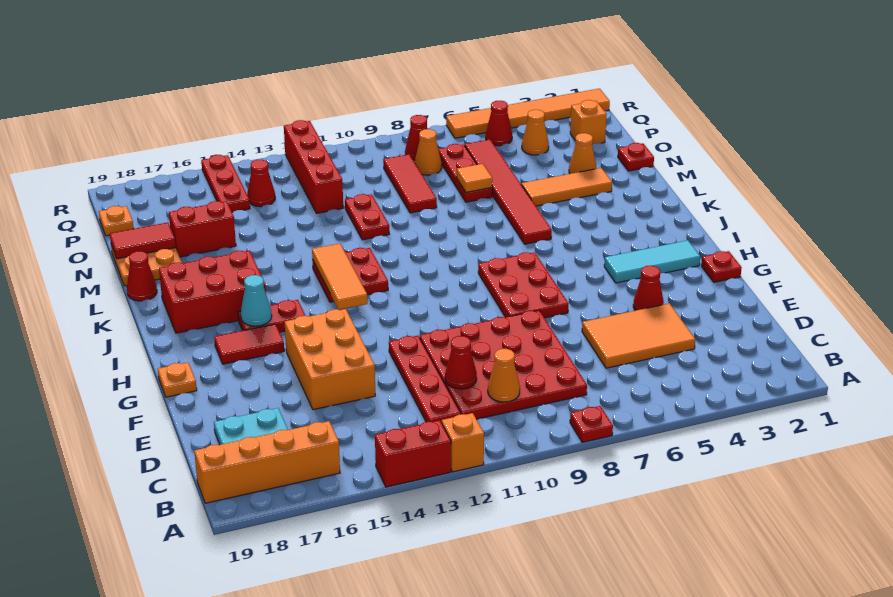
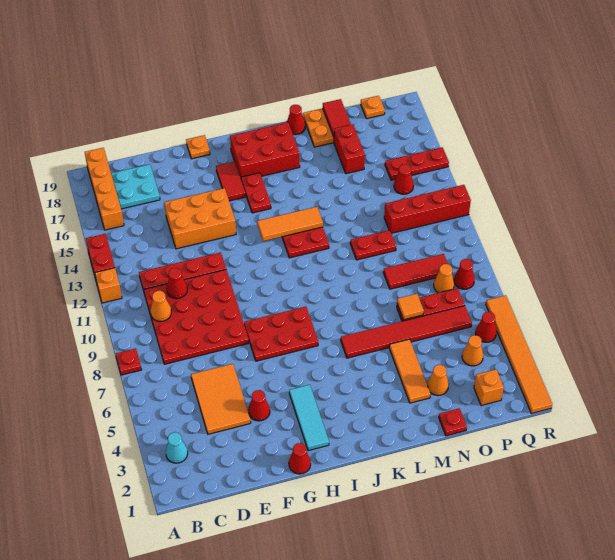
red plate G1 level 1 -> red cone G1 level 1
cyan cone I16 level 2 -> cyan cone B3 level 1
red brick J16:K18 level 1 -> red brick I17:K18 level 1

